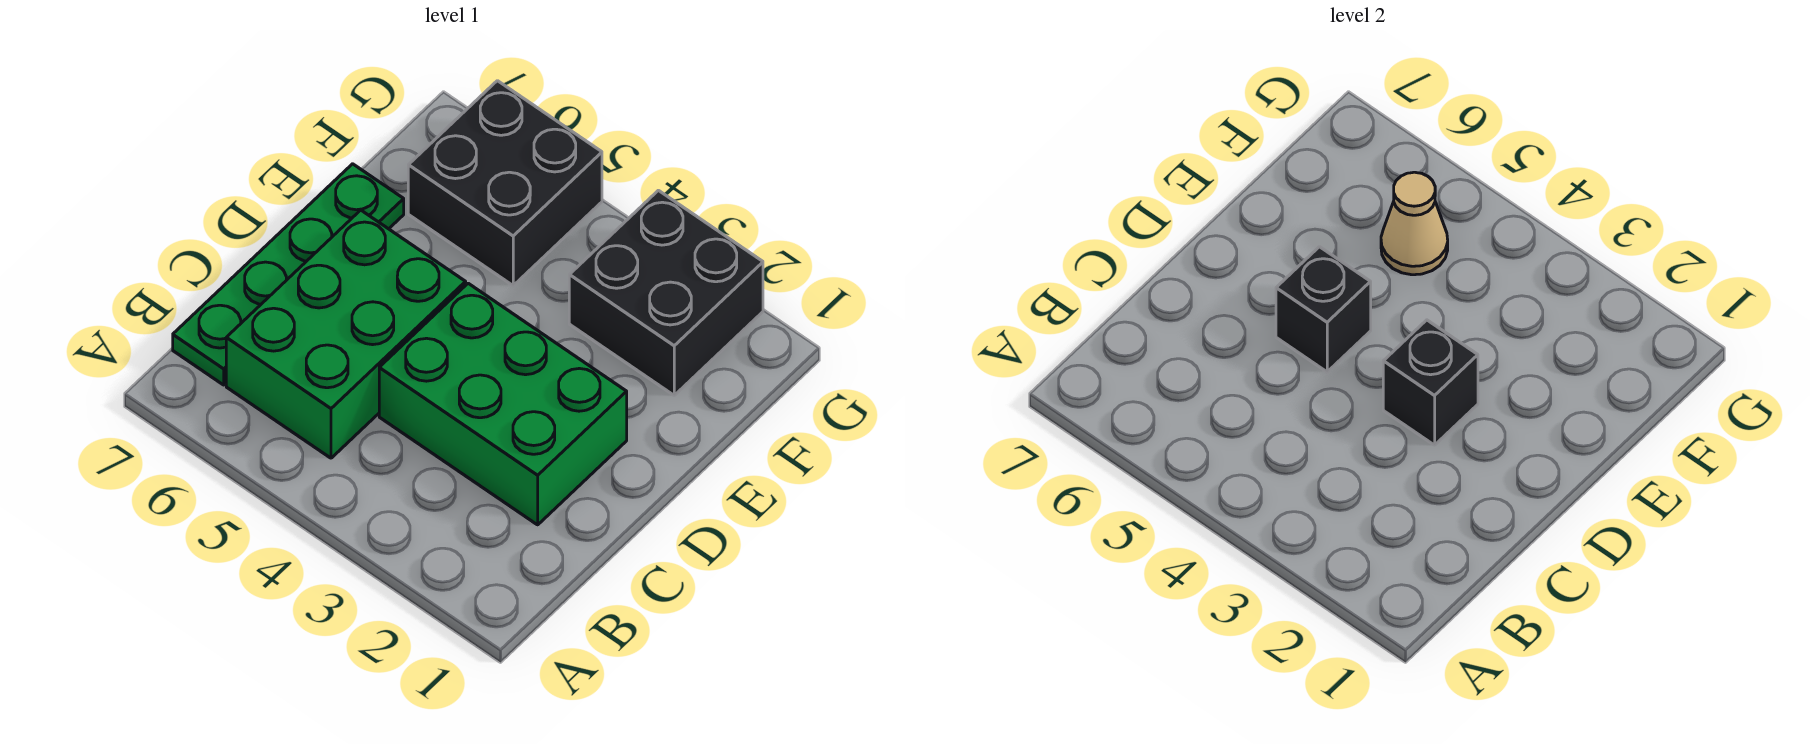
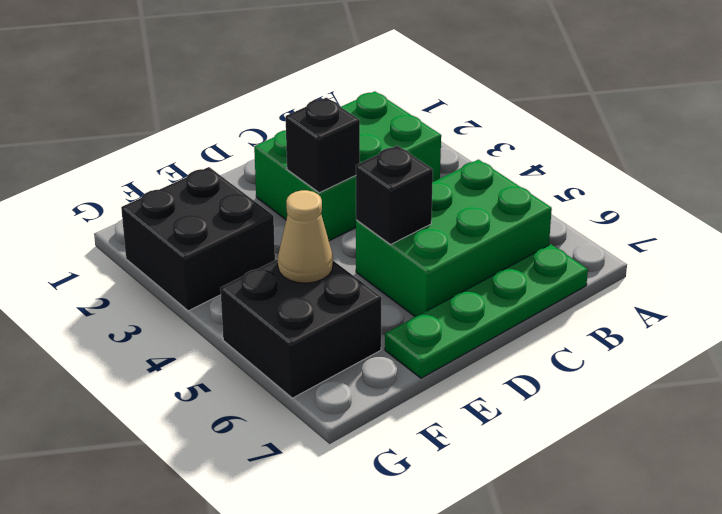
green brick C2:D4 level 1 -> green brick B2:D3 level 1

